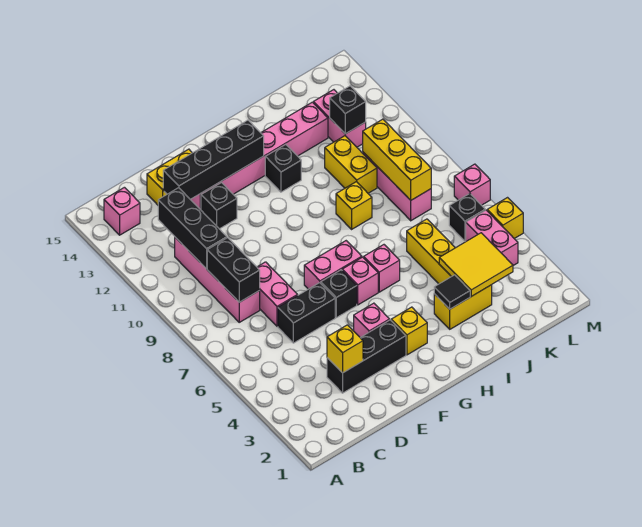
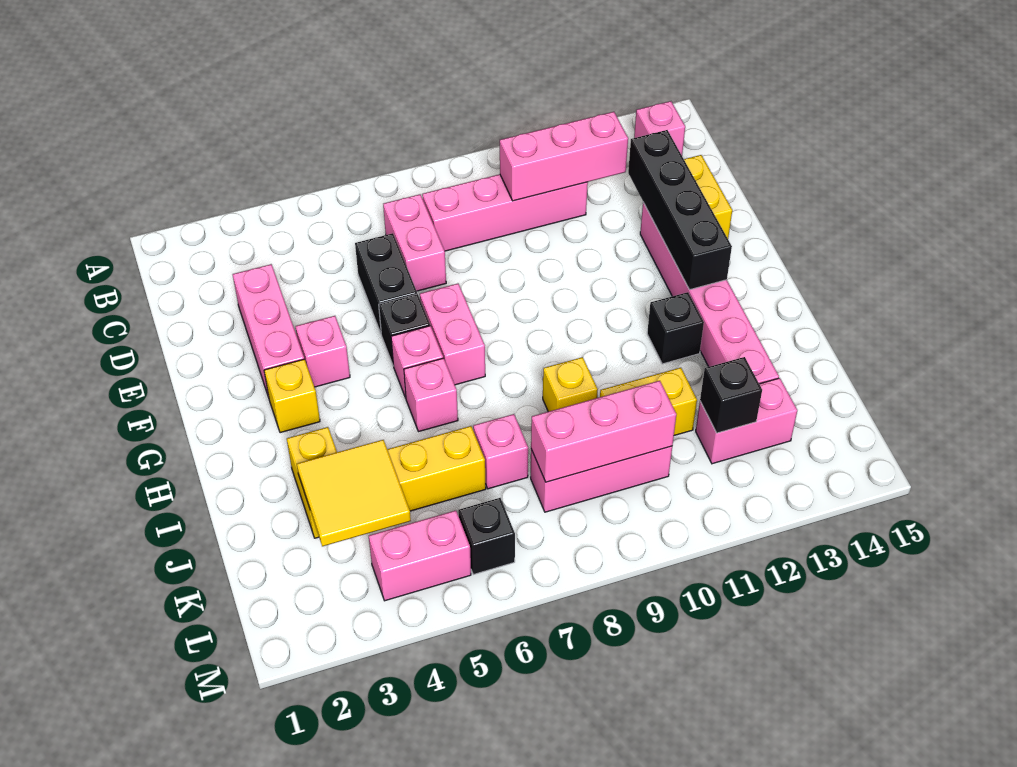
black brick C8:C9 level 2 -> none
black brick C10:C12 level 2 -> pink brick C10:C12 level 2
black brick D3:F3 level 1 -> pink brick D3:F3 level 1
yellow brick D3 level 2 -> none
pink brick D7:D8 level 1 -> pink brick C7:D7 level 1
black brick E12 level 1 -> none
black tile I3 level 2 -> none
yellow brick K8:K10 level 2 -> pink brick K8:K10 level 2
yellow brick M5 level 1 -> none
pink brick M7 level 1 -> pink brick J7 level 1

